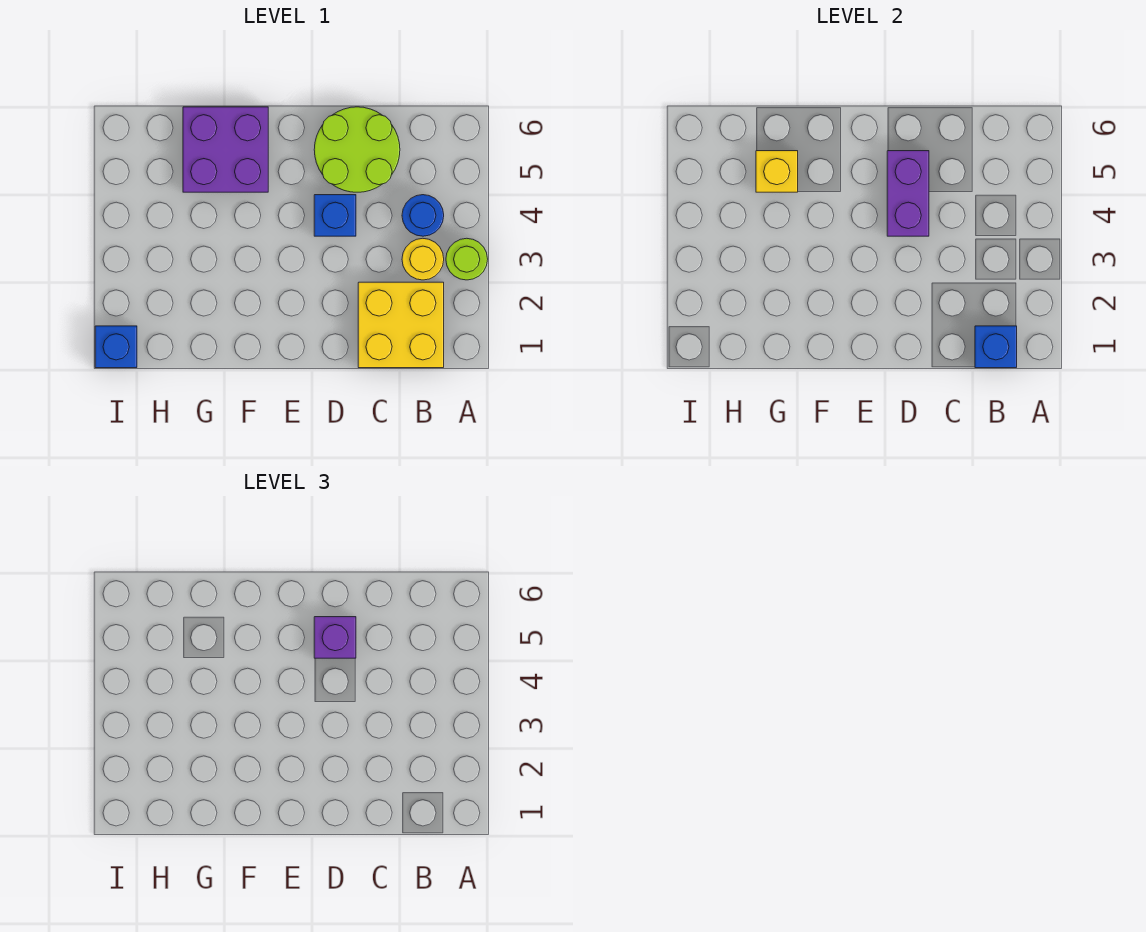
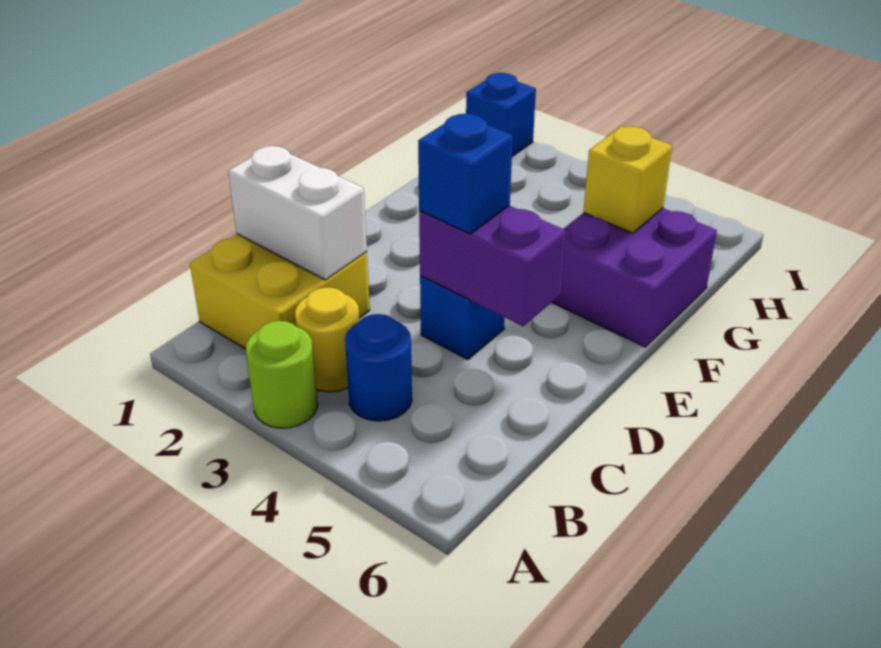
blue brick B1 level 2 -> blue brick D4 level 3
none -> white brick C1:C2 level 2
lime round brick C5:D6 level 1 -> none
purple brick D5 level 3 -> none

